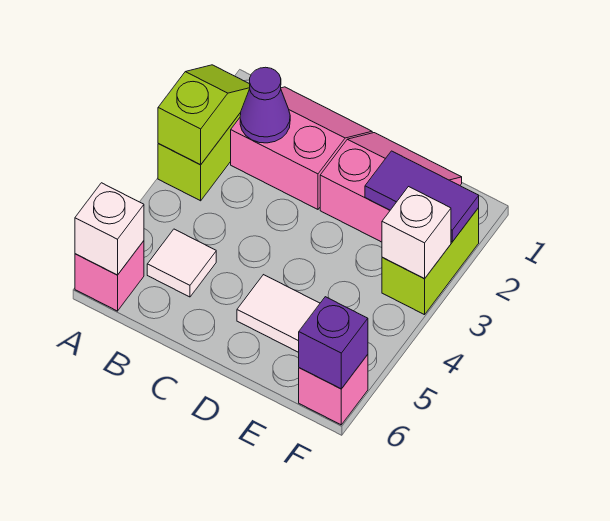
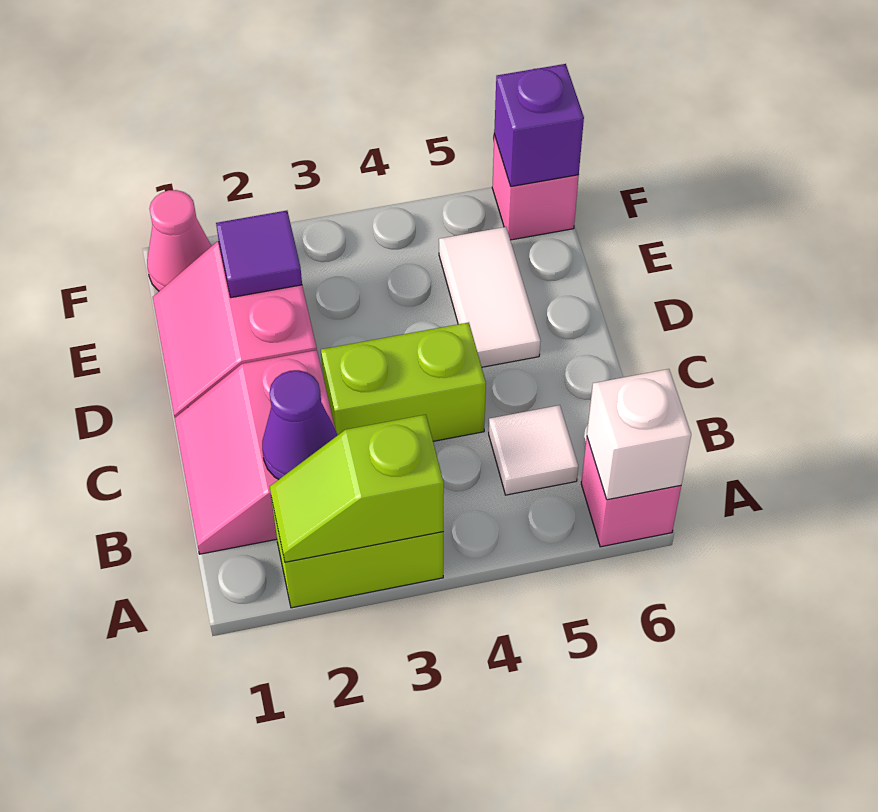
purple tile E2:F2 level 2 -> purple tile E2 level 2
none -> pink cone F1 level 1
lime brick F2:F3 level 1 -> lime brick C3:C4 level 1
white brick F3 level 2 -> none

